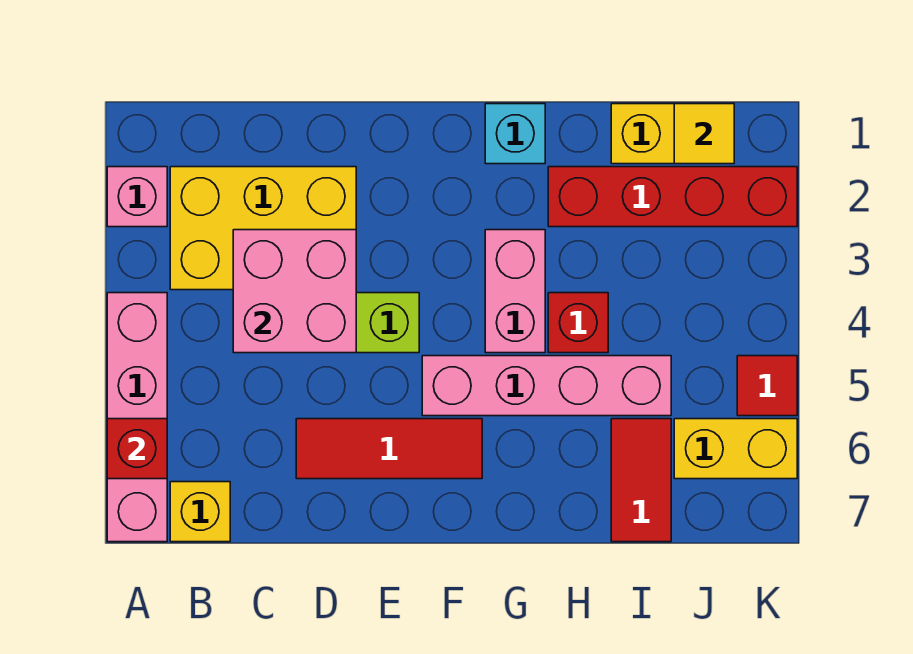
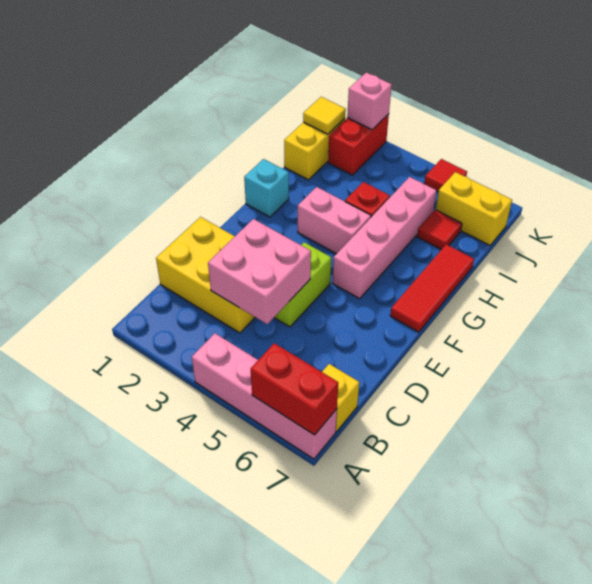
pink brick A2 level 1 -> pink brick K2 level 2
red brick A6 level 2 -> red brick A6:A7 level 2
yellow brick B2:D3 level 1 -> yellow brick C1:D3 level 1
red tile D6:F6 level 1 -> red tile F7:H7 level 1
red brick H2:K2 level 1 -> red brick J2:K2 level 1
red tile I6:I7 level 1 -> red tile I6 level 1
yellow brick J6:K6 level 1 -> yellow brick J6:J7 level 1

